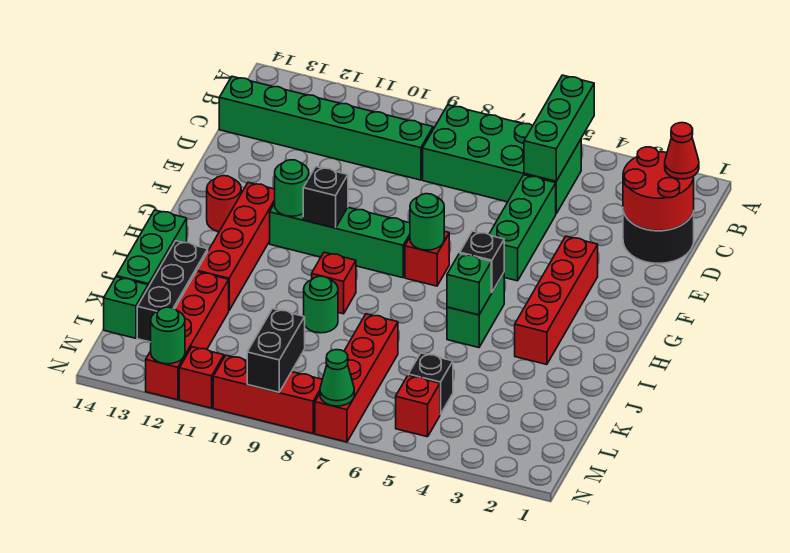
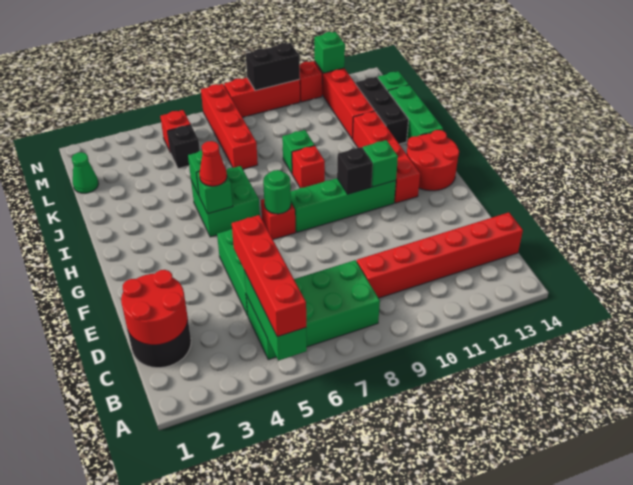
red cone C1 level 3 -> red cone H5 level 3
green brick C9:C14 level 1 -> red brick C9:C14 level 1
red brick F3:I3 level 1 -> red brick A5:D5 level 3
green round brick G11 level 2 -> green brick G11 level 2
red round brick G13 level 1 -> red round brick G13:H14 level 1
green brick H5:I5 level 1 -> green brick H5:I6 level 1
black brick H5 level 2 -> green brick H5 level 2
green round brick J9 level 1 -> green brick J9 level 1
black brick M9:N9 level 2 -> black brick N9:N10 level 2
green cone N7 level 2 -> green cone L1 level 1
green round brick N12 level 2 -> green brick N12 level 2

